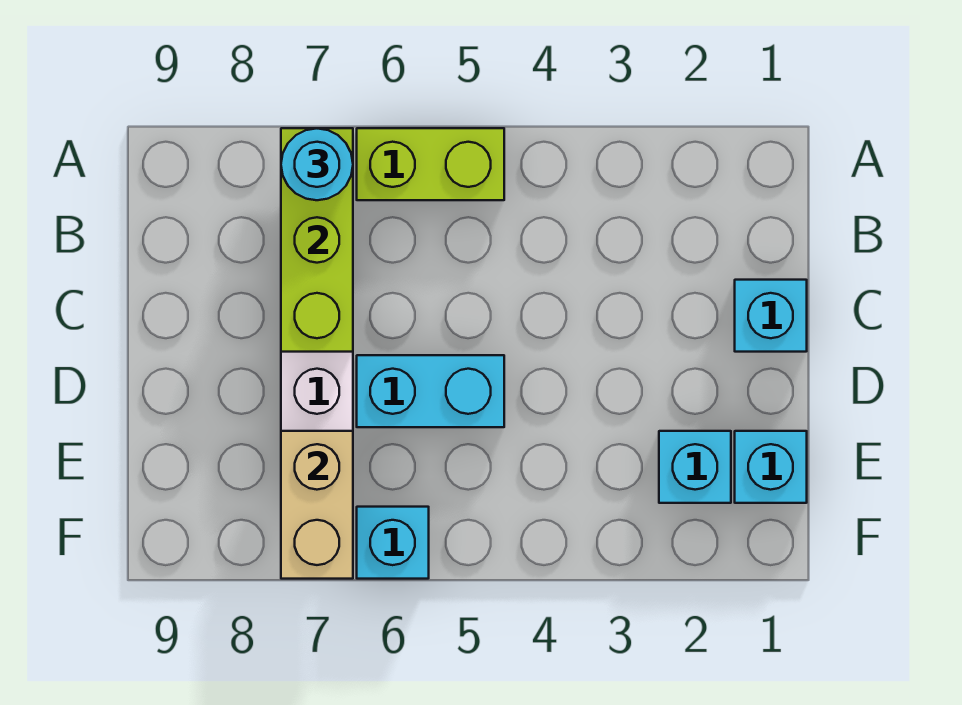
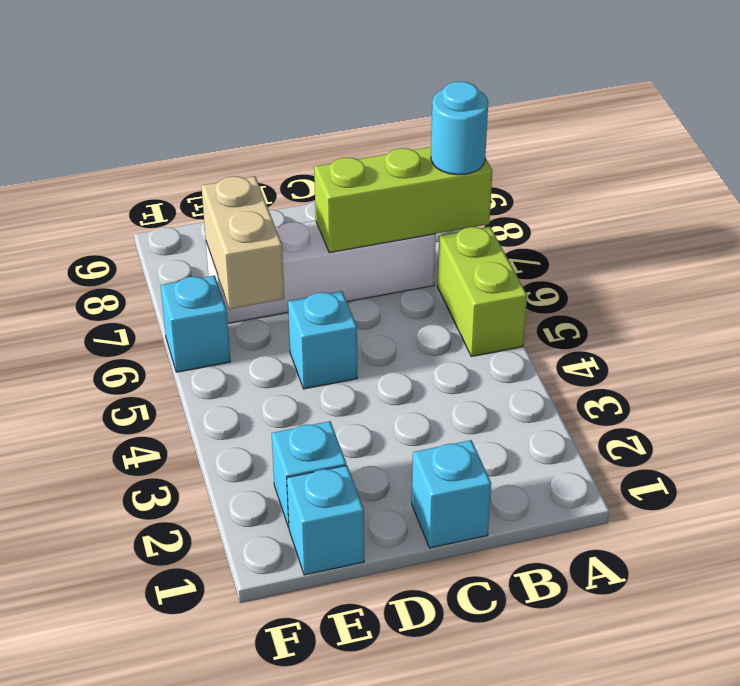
cyan brick D5:D6 level 1 -> cyan brick D5 level 1
tan brick E7:F7 level 2 -> tan brick E6:E7 level 2

